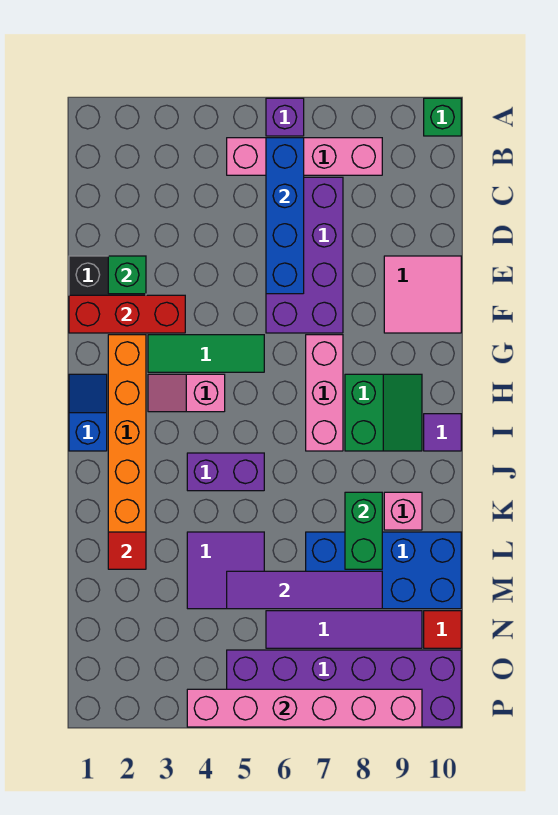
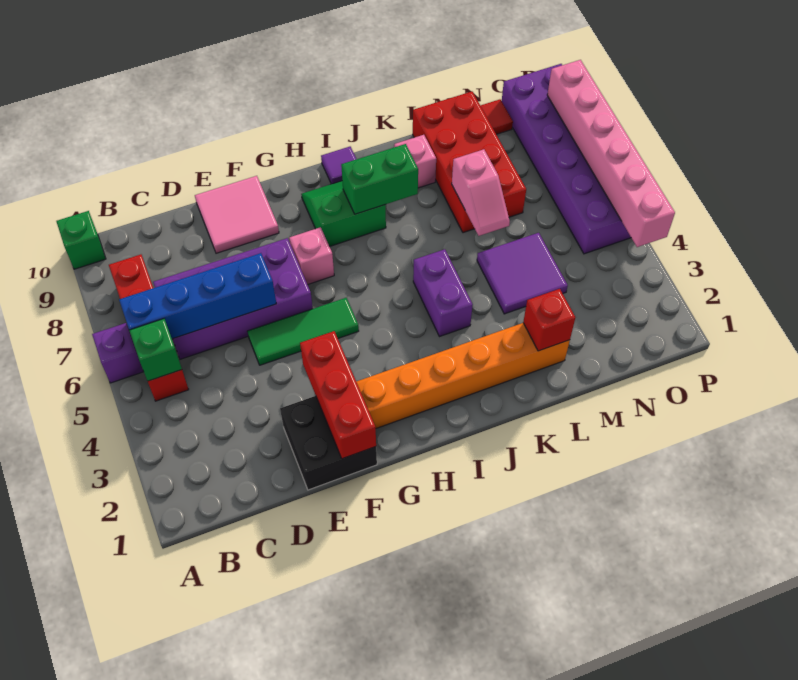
pink brick B5:B8 level 1 -> red brick B5:B8 level 1
green brick E2 level 2 -> green brick B5 level 2
green tile G3:G5 level 1 -> green tile E5:G5 level 1
pink brick G7:I7 level 1 -> pink brick G7 level 1
blue slope H1:I1 level 1 top I -> none
pink slope H3:H4 level 1 top 4 -> pink slope L6:L7 level 2 top 7
green brick K8:L8 level 2 -> green brick I8:J8 level 2
red tile L2 level 2 -> red brick L2 level 2
blue brick L7:M10 level 1 -> red brick L7:M10 level 1
purple tile M5:M8 level 2 -> none
purple tile N6:N9 level 1 -> none

